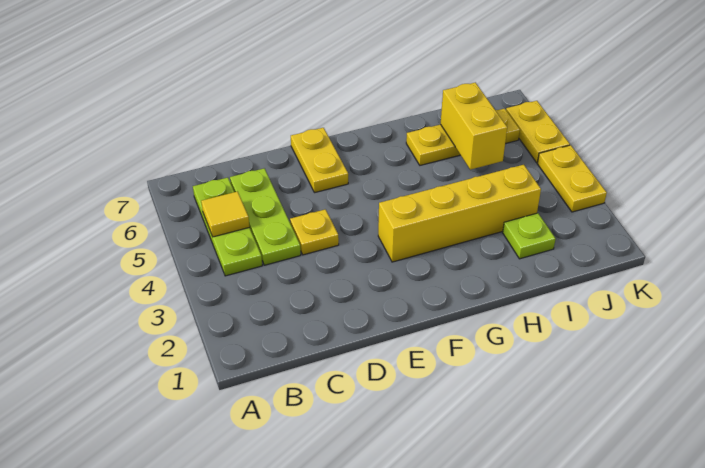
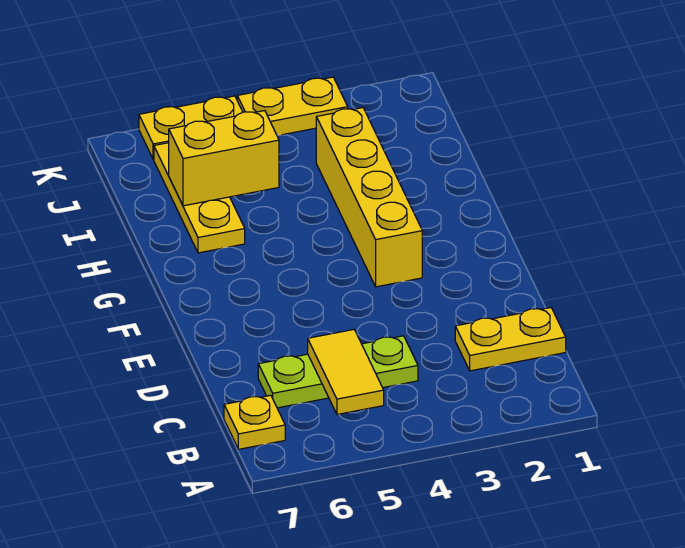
lime plate B4:B6 level 1 -> none
yellow tile B5 level 2 -> yellow tile B5:C5 level 2
yellow plate D4 level 1 -> yellow plate B7 level 1
yellow plate E6:E7 level 1 -> yellow plate C1:C2 level 1
lime plate I2 level 1 -> none

